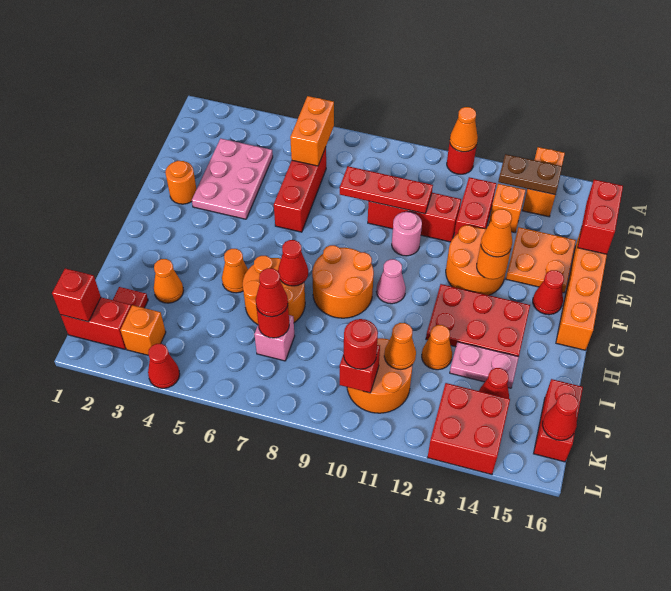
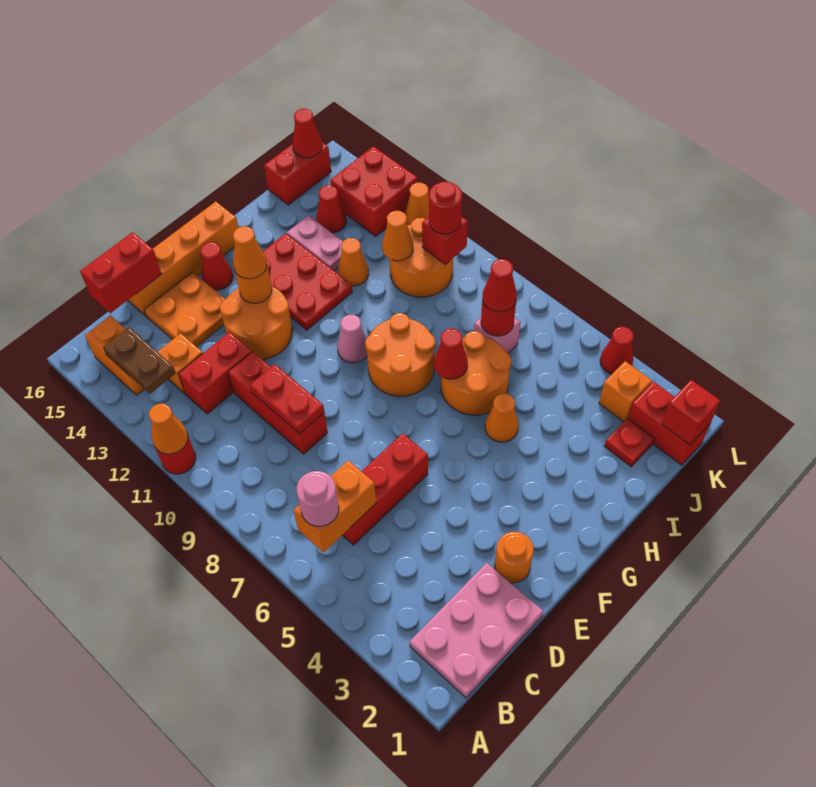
orange brick A14:B14 level 1 -> orange brick B14:B15 level 1
pink plate C3:E4 level 1 -> pink plate B1:D2 level 1
red plate D8:D10 level 2 -> red plate D9:D10 level 2
pink round brick E10 level 1 -> pink round brick B6 level 3
orange cone I3 level 1 -> orange cone L12 level 1

